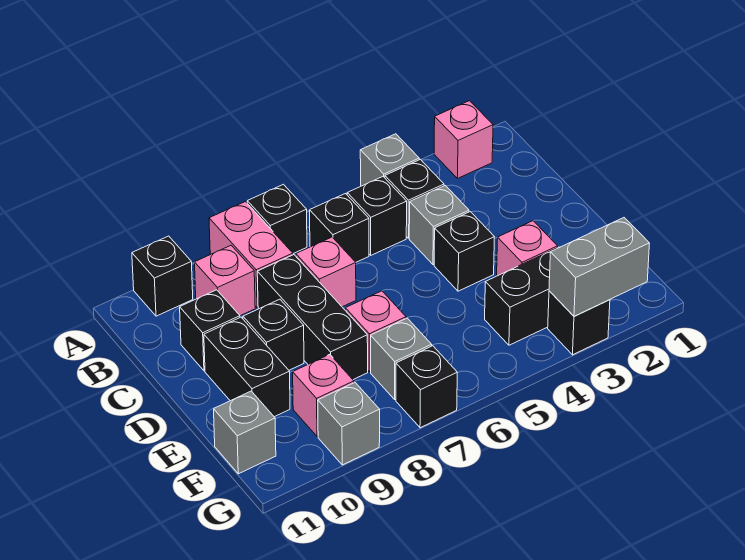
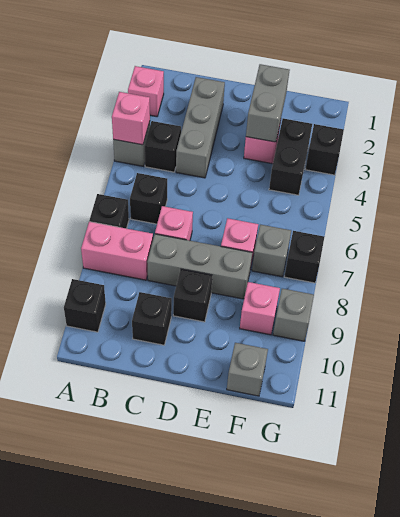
black brick B5 level 1 -> none
pink brick B9 level 1 -> pink brick A4 level 2
grey brick C4 level 1 -> grey brick C2:C4 level 1
black brick C8:E8 level 1 -> grey brick C8:E8 level 1
black brick D4 level 1 -> none
black brick D10:E10 level 1 -> none
grey brick G2:G3 level 2 -> grey brick E2:E3 level 2

